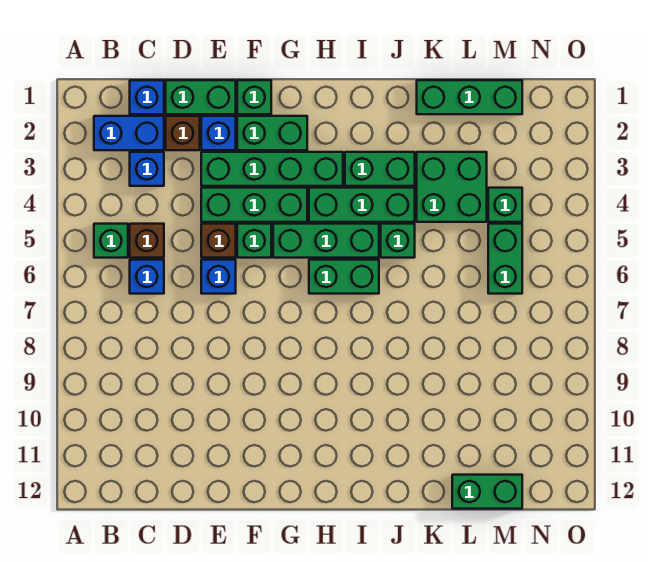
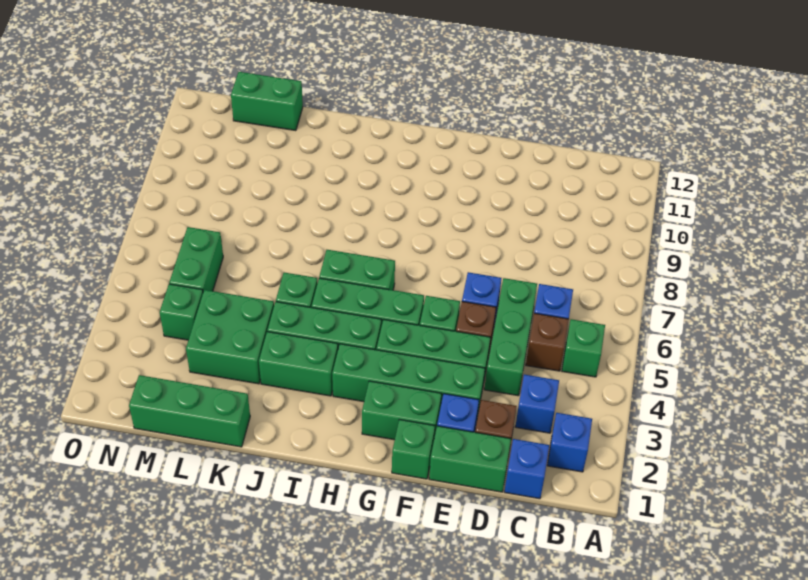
blue brick B2:C2 level 1 -> blue brick B2 level 1
none -> green brick D4:D6 level 1

